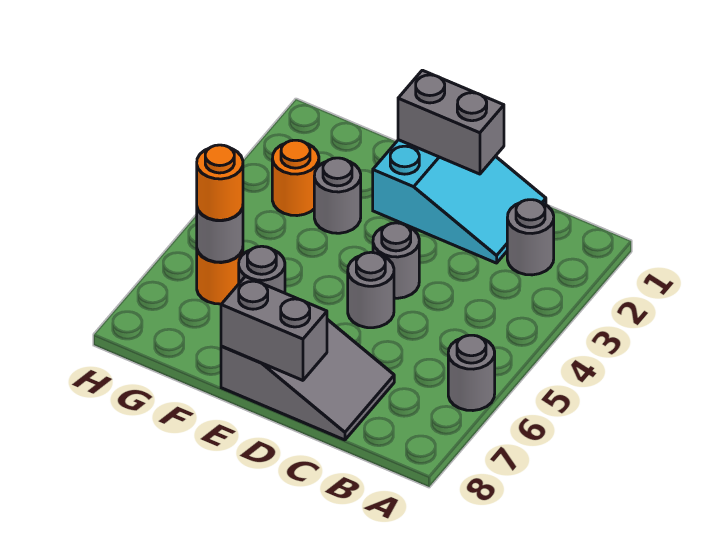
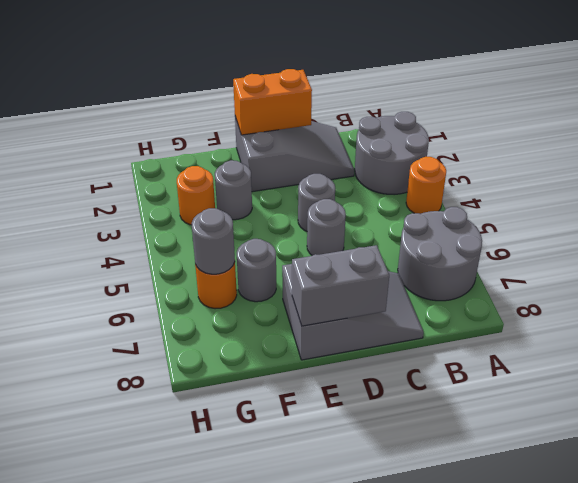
grey round brick A6 level 1 -> grey round brick A6:B7 level 1
grey round brick B2 level 1 -> grey round brick A2:B3 level 1
cyan slope C1:E2 level 1 top E -> grey slope C1:E2 level 1 top E
grey brick D1:E1 level 2 -> orange brick D1:E1 level 2
orange round brick G6 level 3 -> orange round brick A4 level 1

